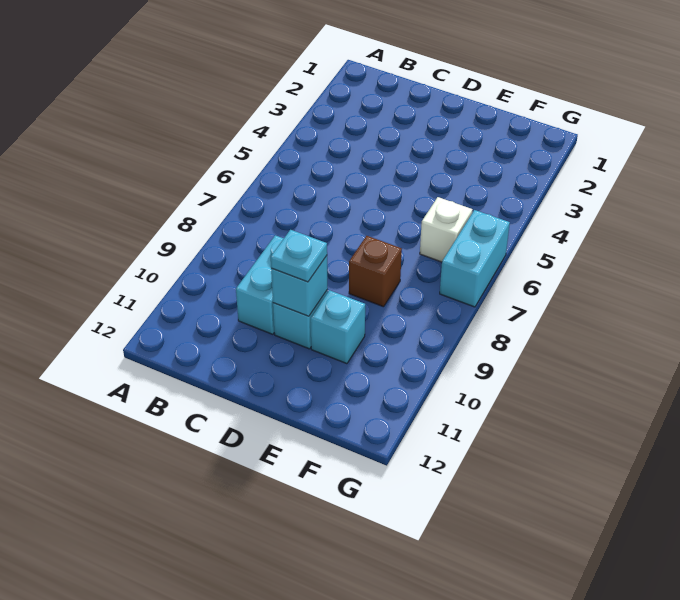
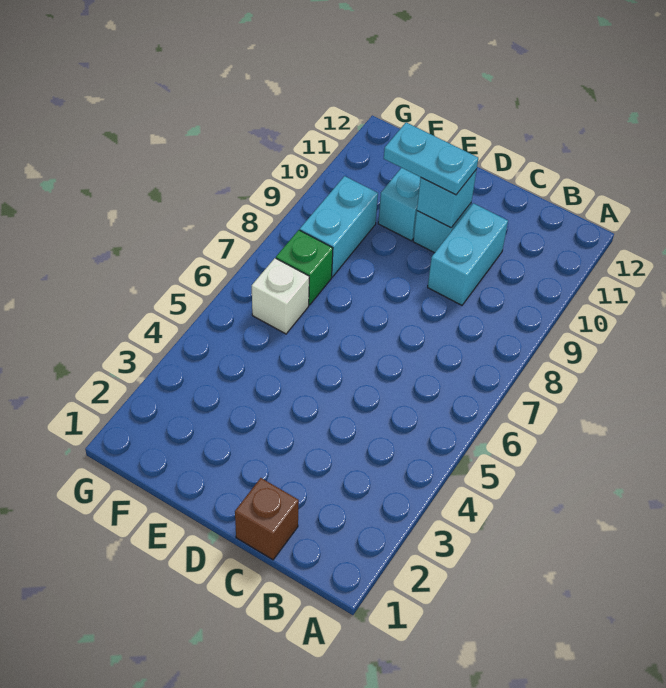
cyan plate D10 level 3 -> cyan plate D10:E10 level 3
brown brick E8 level 1 -> brown brick C1 level 1
none -> green brick F7 level 1
cyan brick G6:G7 level 1 -> cyan brick F8:F9 level 1

